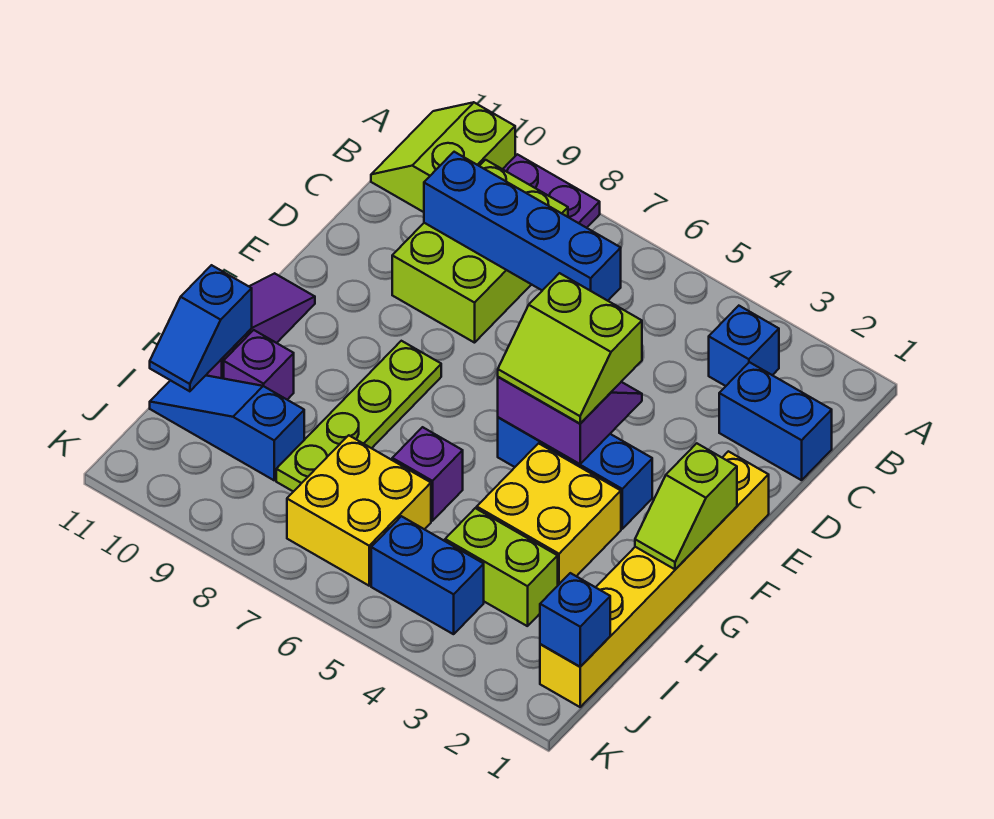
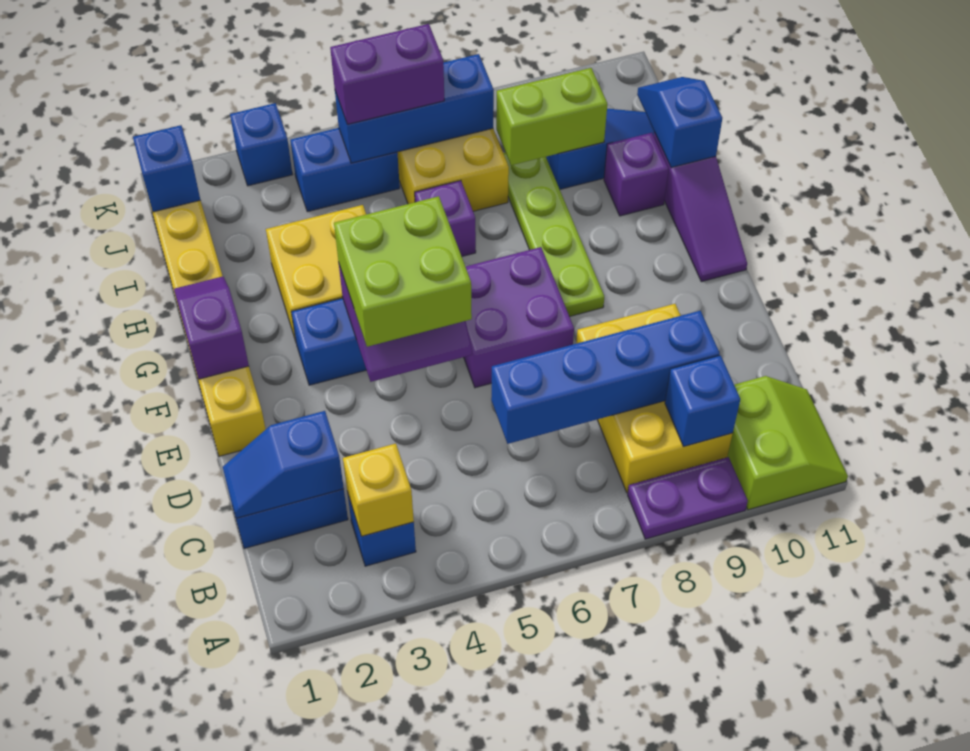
none -> yellow brick B3 level 2
lime brick B8:D9 level 1 -> yellow brick B8:D9 level 1
none -> blue brick B9 level 2
none -> blue slope C1:C2 level 2 top 2
lime slope E4:F5 level 3 top E -> lime brick E4:F5 level 3
none -> purple brick E6:F7 level 1
lime slope F1:G1 level 2 top F -> purple slope F1:G1 level 2 top F
lime brick I3:I4 level 1 -> lime brick I8:I9 level 2
none -> blue brick J5:J7 level 2
none -> purple brick J5:J6 level 3
none -> blue brick K3 level 1

